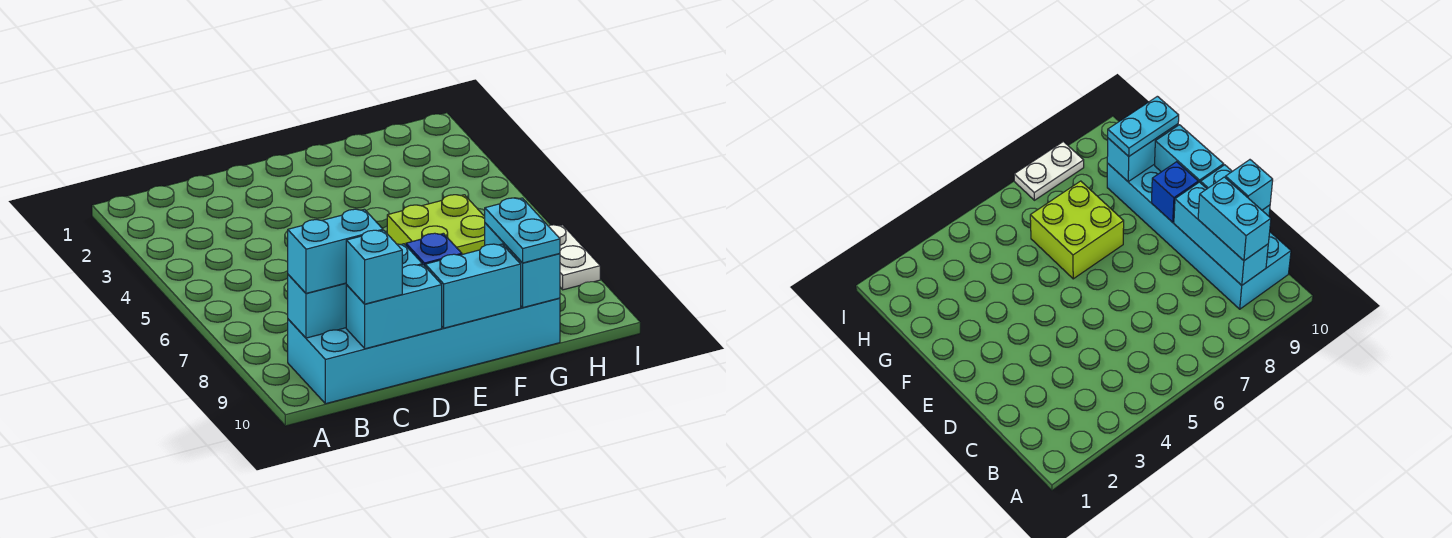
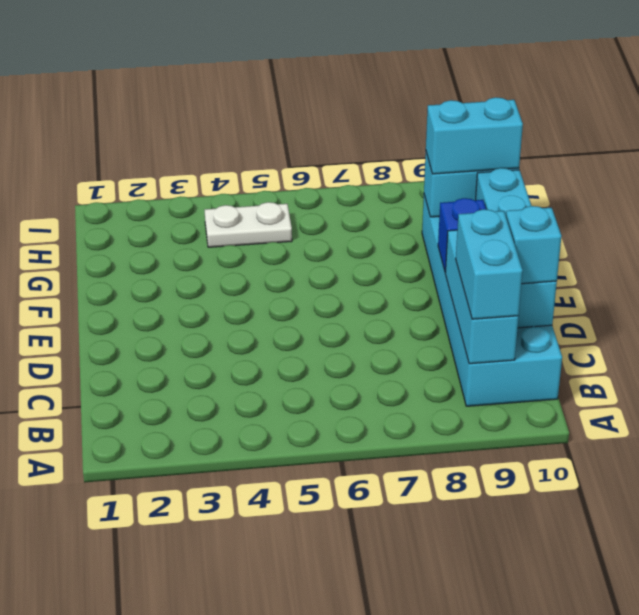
lime brick F6:G7 level 1 -> none
cyan plate G9:G10 level 3 -> cyan brick G9:G10 level 3
white plate I7:I8 level 1 -> white plate H4:H5 level 1

